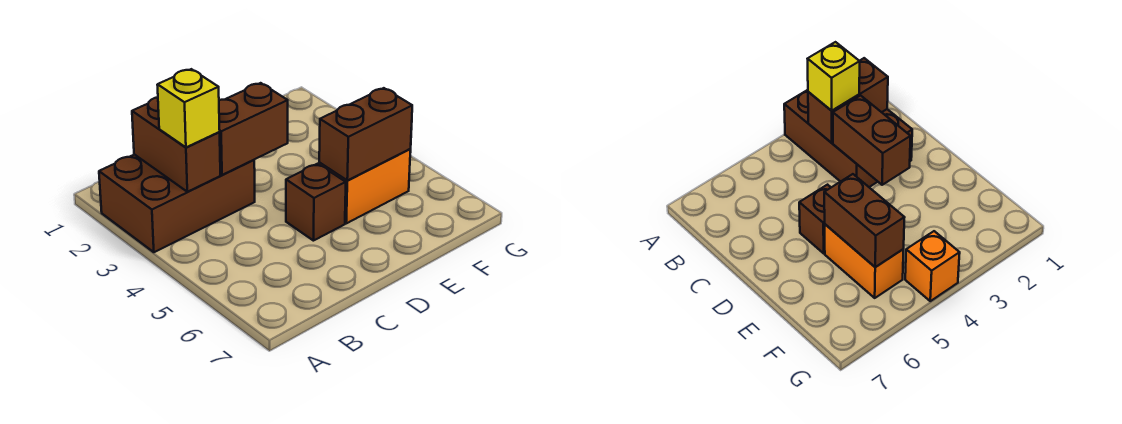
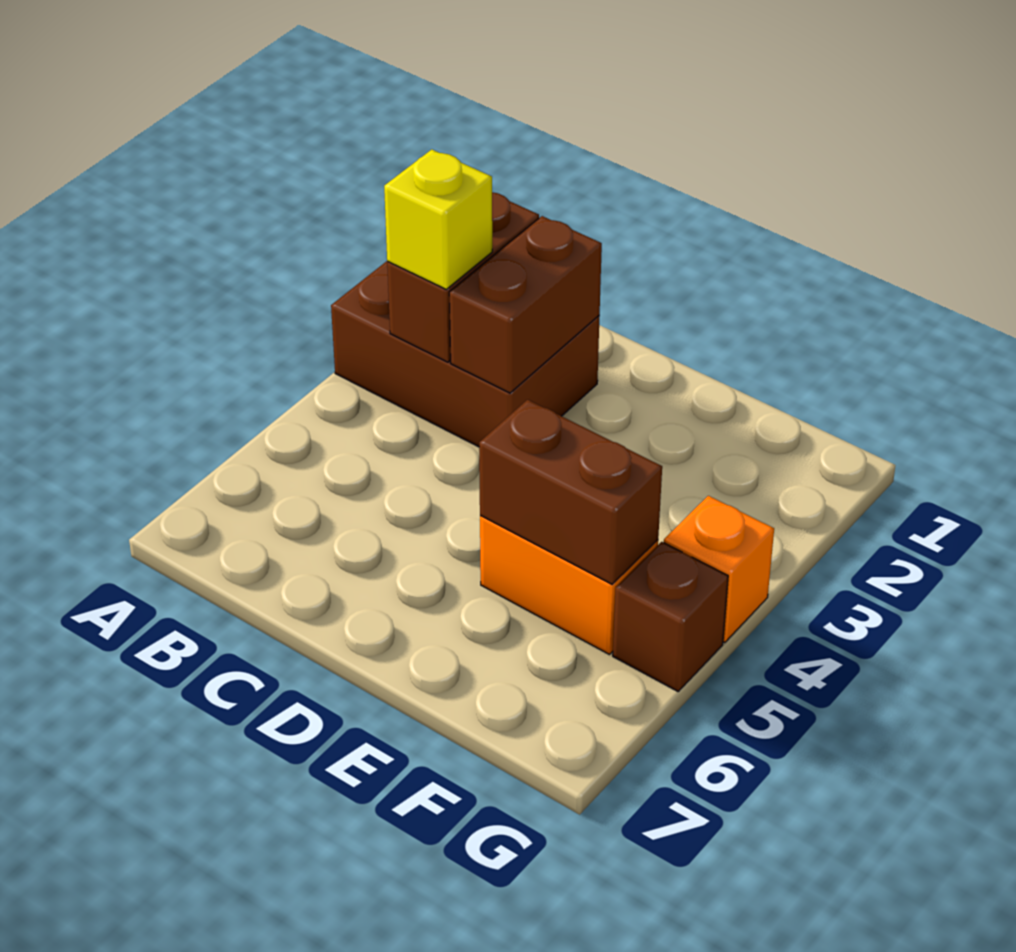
brown brick C3:D3 level 2 -> brown brick C2:C3 level 2
brown brick D5 level 1 -> brown brick G5 level 1

